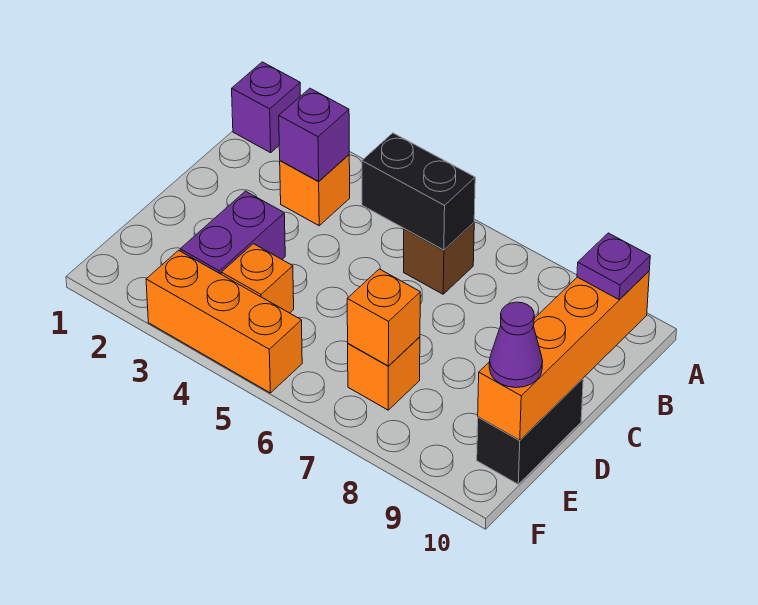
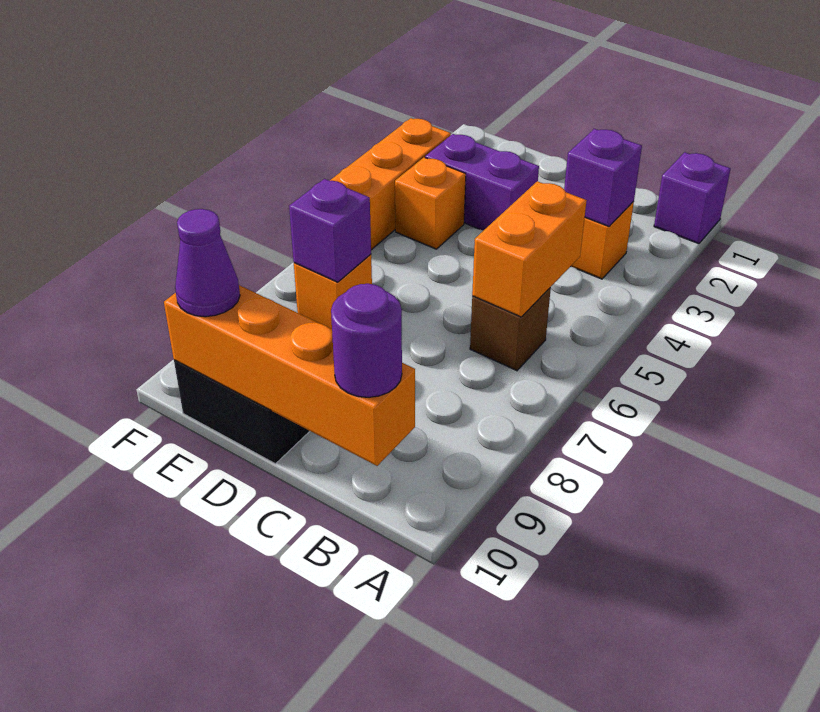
black brick B5:B6 level 2 -> orange brick B5:B6 level 2
purple plate B10 level 3 -> purple round brick B10 level 3
orange brick E7 level 2 -> purple brick E7 level 2

